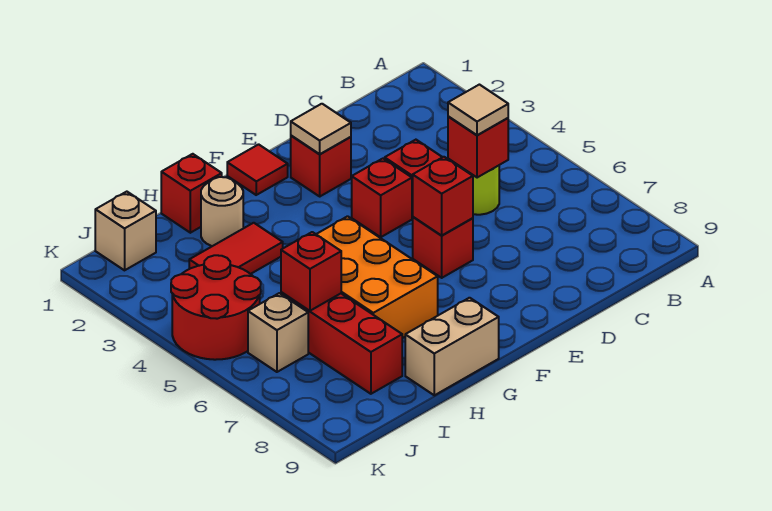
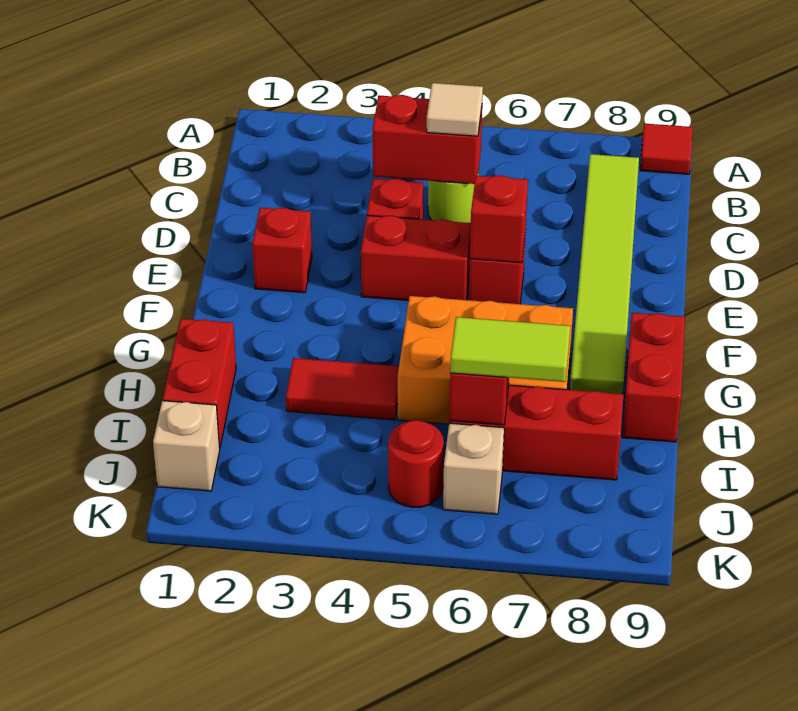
none -> lime tile B8:G8 level 1
red brick C5 level 2 -> red brick C4:C5 level 2
tan tile E2 level 2 -> none
red brick E4 level 1 -> red brick E4:E5 level 1
red tile F1 level 1 -> red tile A9 level 1
tan brick G9:H9 level 1 -> red brick G9:H9 level 1
red brick H1 level 1 -> red brick H1:I1 level 1
tan round brick H2 level 1 -> none
red tile H3:I3 level 1 -> red tile H3:H4 level 1
none -> lime tile I6:I7 level 3
red round brick J4:K5 level 1 -> red round brick J5 level 1

